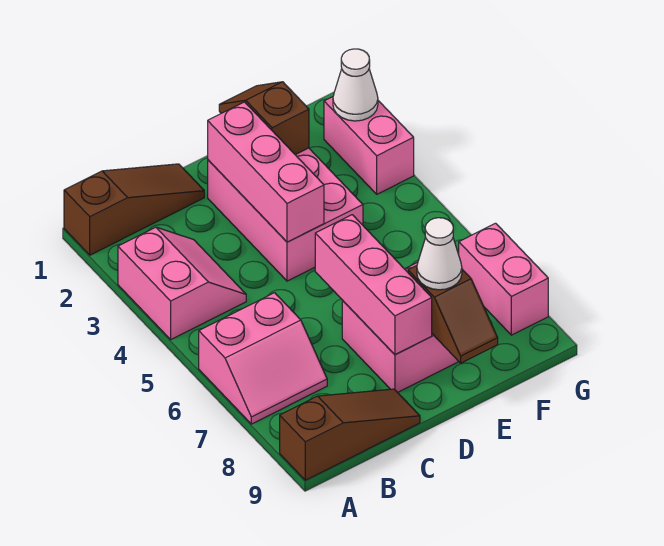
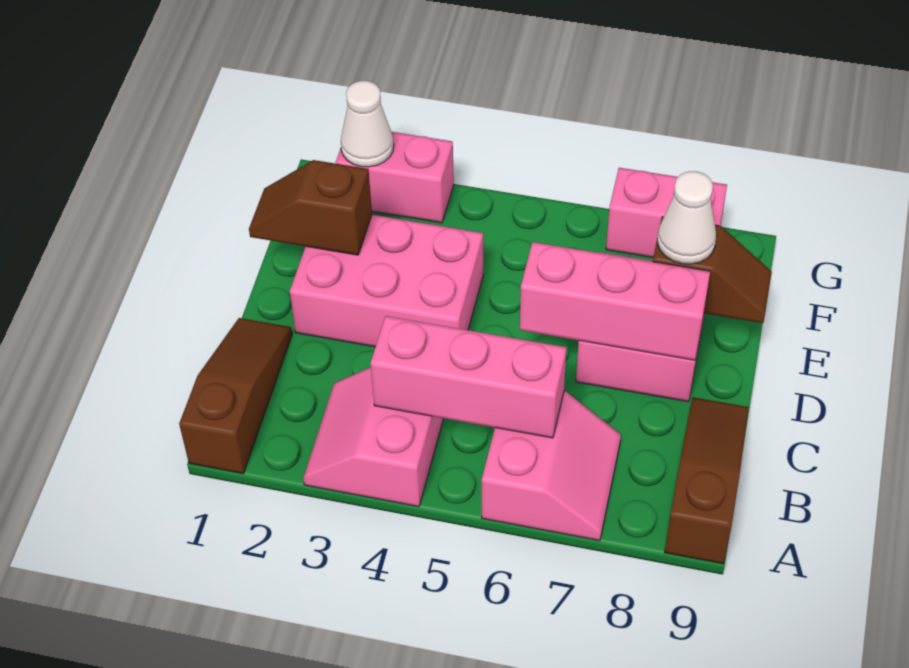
pink slope A3:B4 level 1 top A -> pink slope A3:B4 level 1 top 4
pink brick D2:D4 level 2 -> pink brick B4:B6 level 2

